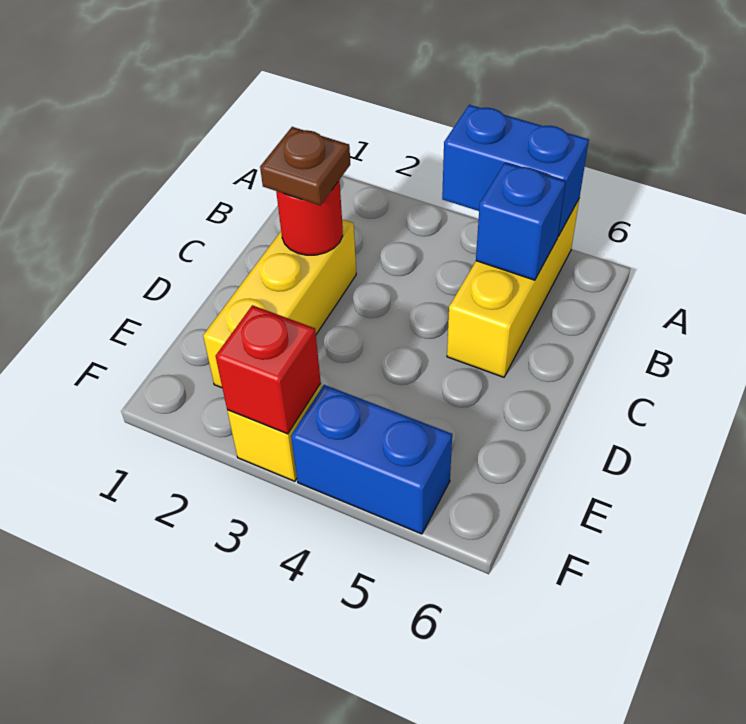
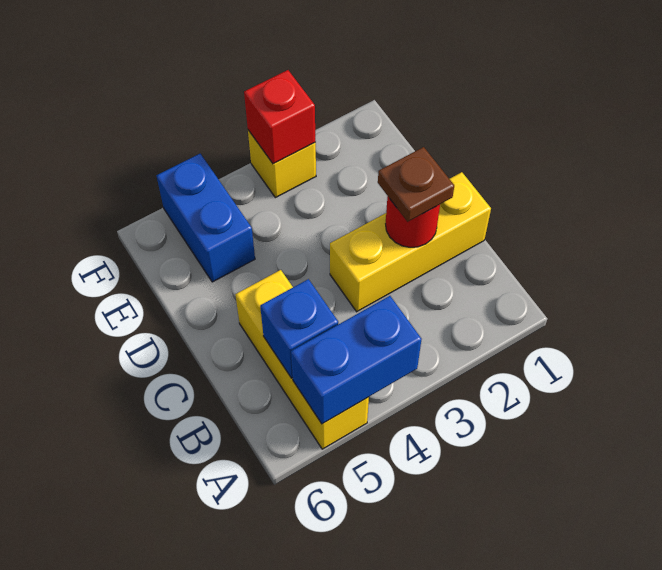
yellow brick C2:E2 level 1 -> yellow brick C1:C3 level 1
blue brick F4:F5 level 1 -> blue brick E5:F5 level 1

